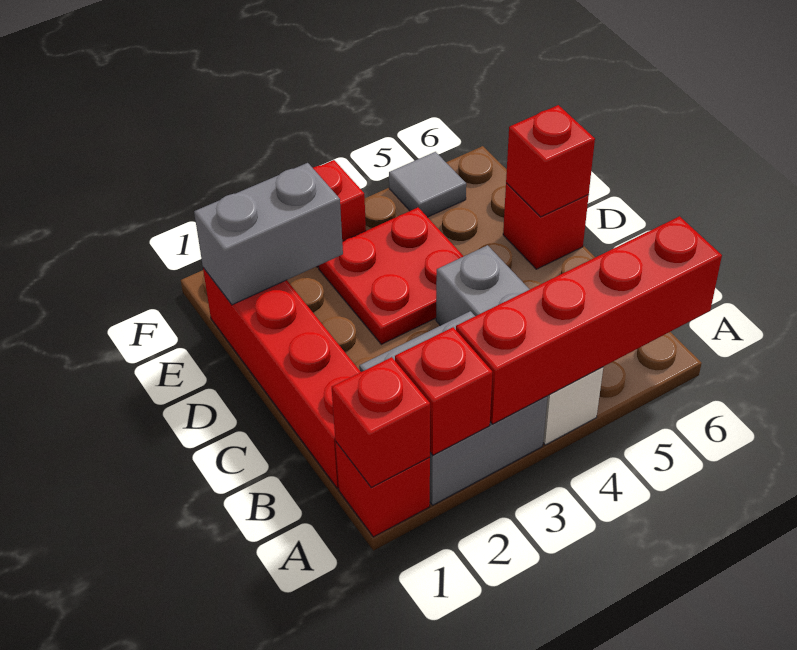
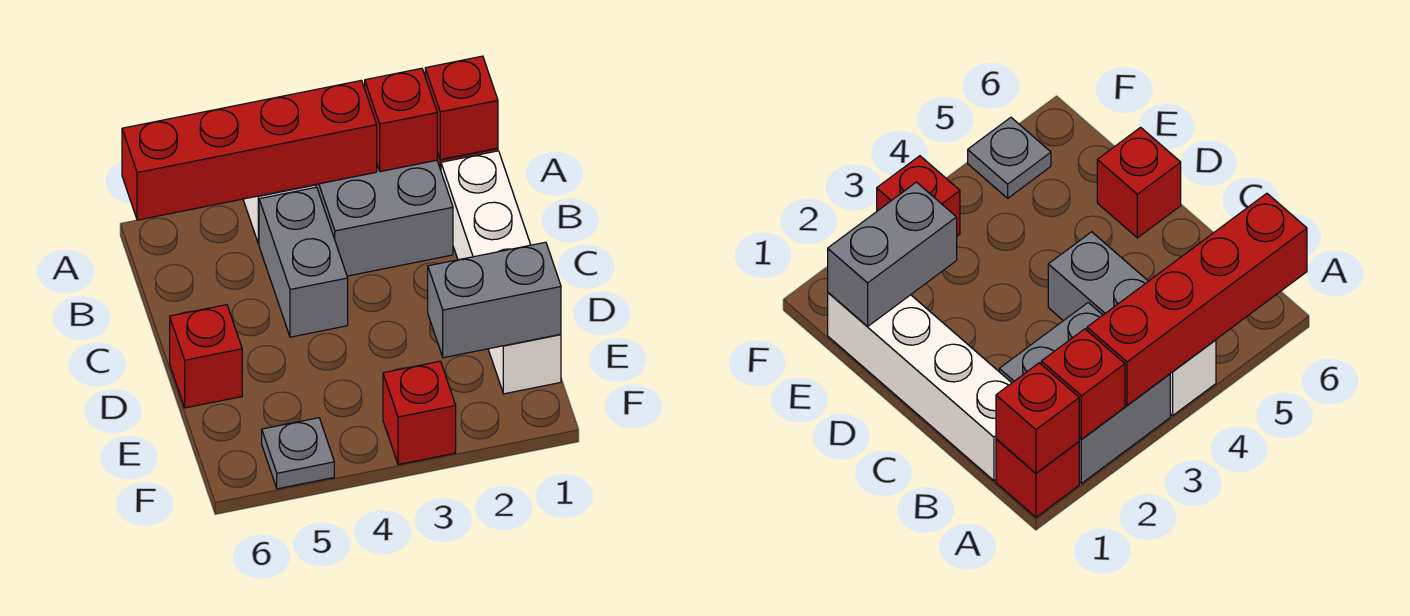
red brick B1:E1 level 1 -> white brick B1:E1 level 1
red plate D3:E4 level 1 -> none
red brick D6 level 2 -> none
grey tile F5 level 1 -> grey plate F5 level 1

